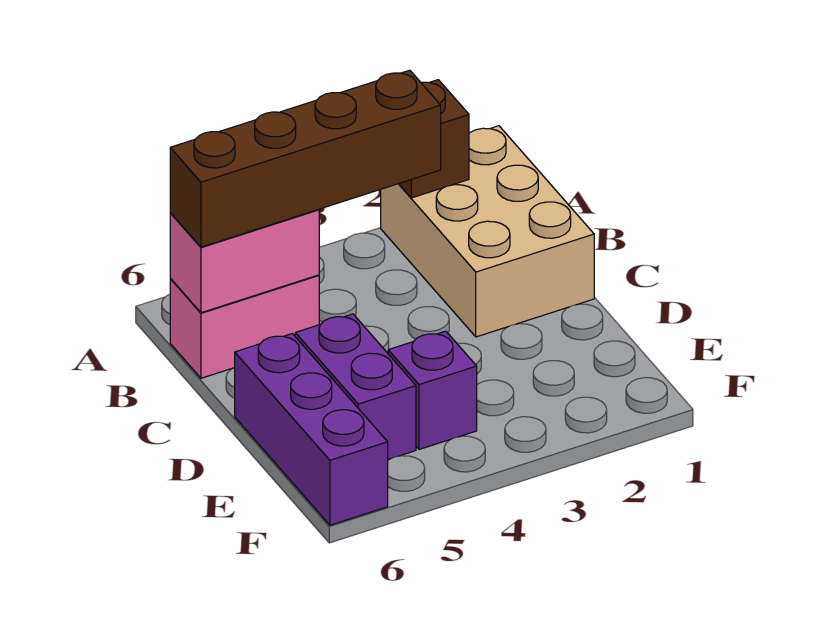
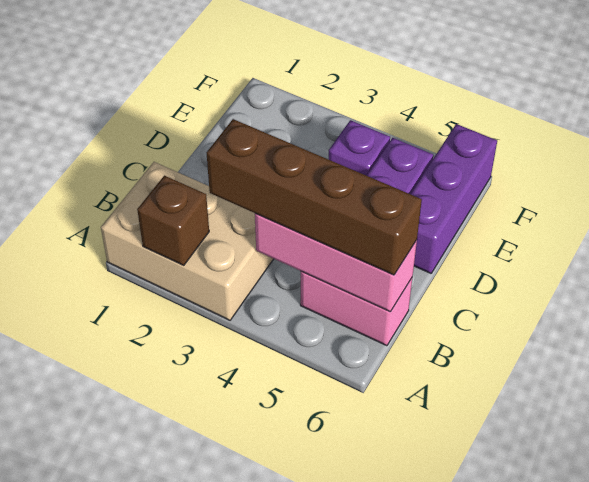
tan brick A1:C2 level 1 -> tan brick A1:B3 level 1
pink brick B5:B6 level 2 -> pink brick B4:B6 level 2

